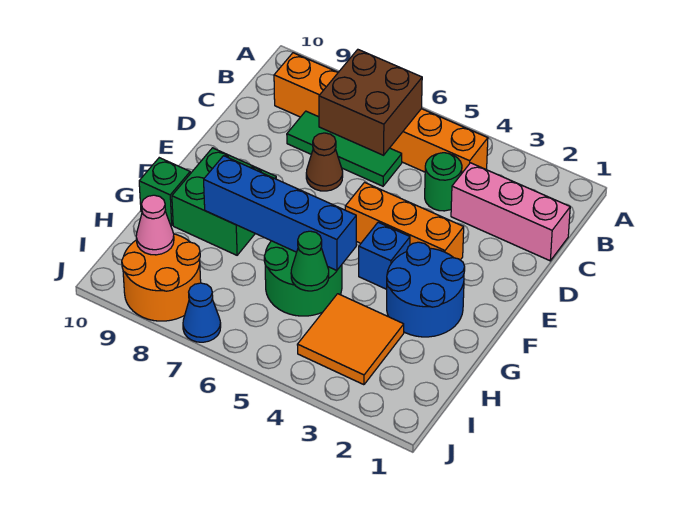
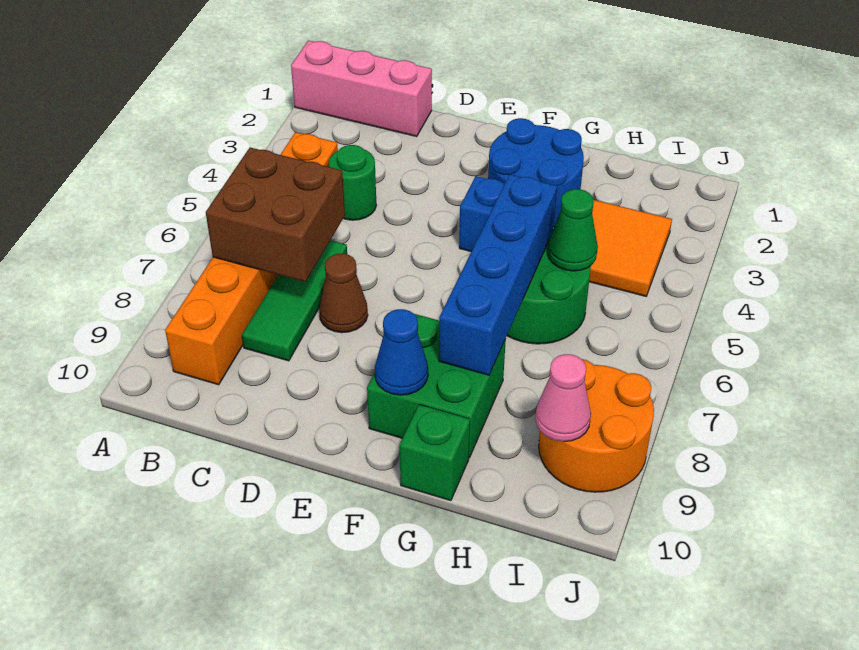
pink brick C1:C3 level 1 -> pink brick A1:C1 level 1
orange brick E3:E5 level 1 -> none
blue cone J7 level 1 -> blue cone F9 level 2

